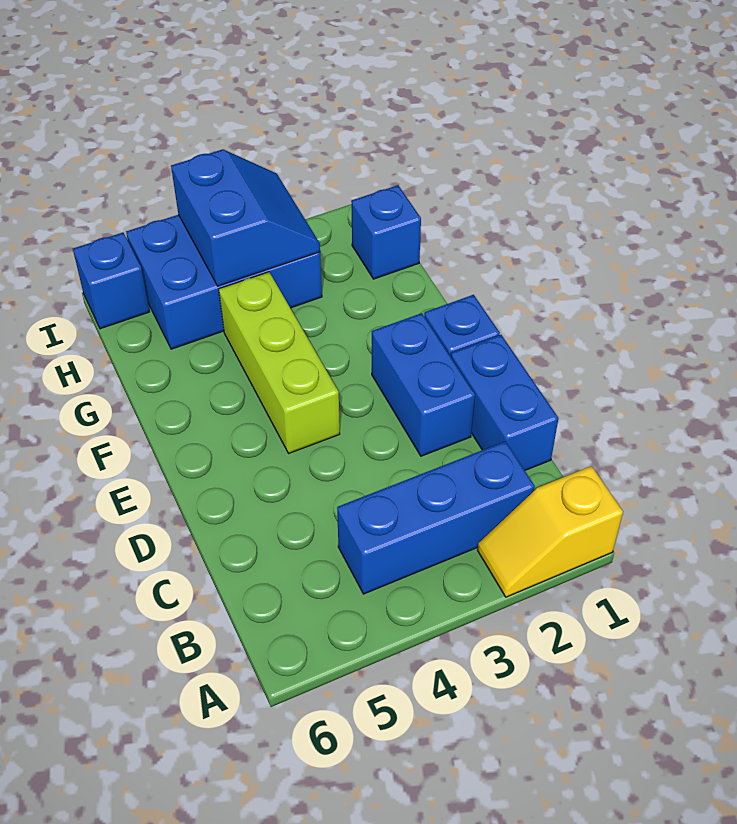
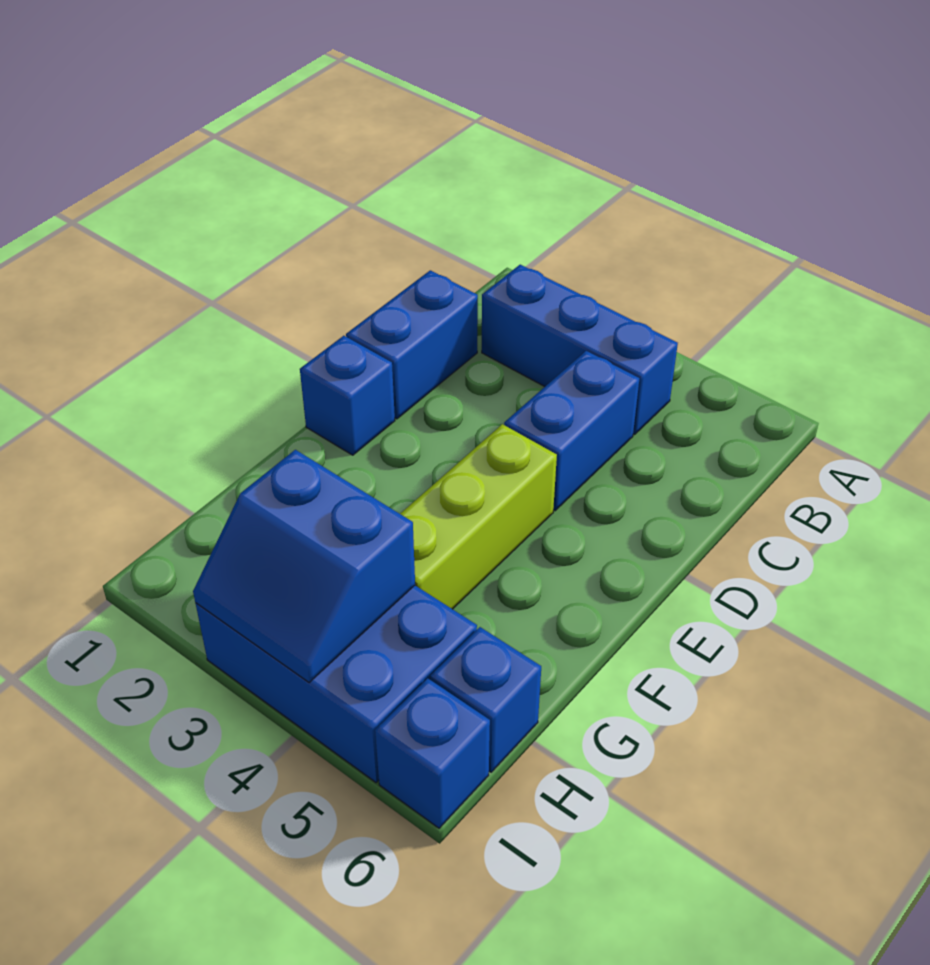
yellow slope A1:A2 level 1 top 1 -> none
blue brick D2:E2 level 1 -> blue brick C4:D4 level 1
blue brick H1 level 1 -> blue brick H6 level 1
blue slope H3:I4 level 2 top 4 -> blue slope H3:I4 level 2 top H

